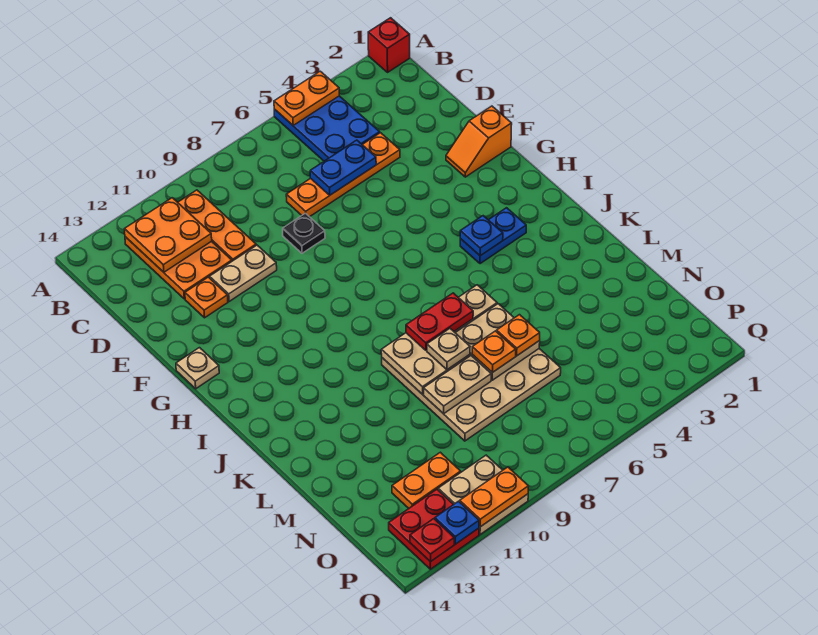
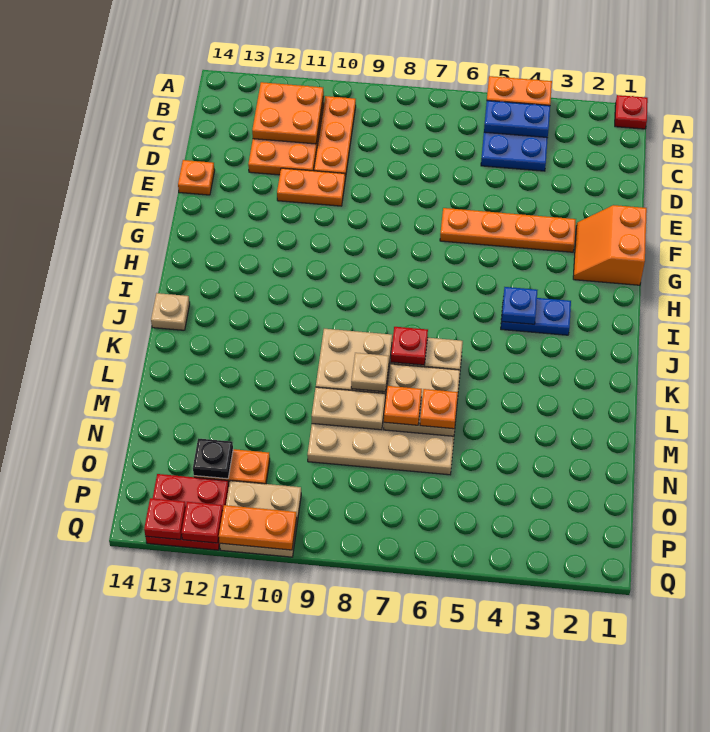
red brick A1 level 1 -> red plate A1 level 1
orange plate D4:D7 level 1 -> orange plate F3:F6 level 1
blue plate D5:D6 level 2 -> blue plate B4:B5 level 2
black plate E8 level 1 -> black plate O12 level 2
tan plate E10:E11 level 1 -> orange plate E10:E11 level 1
orange plate E12 level 1 -> orange plate E14 level 1
orange slope F1:F2 level 1 top 1 -> orange slope F1:G2 level 1 top 1
tan plate G14 level 1 -> tan plate J14 level 1
red plate K7:K8 level 3 -> red plate K7 level 3
blue plate Q12 level 2 -> red plate Q12 level 2

